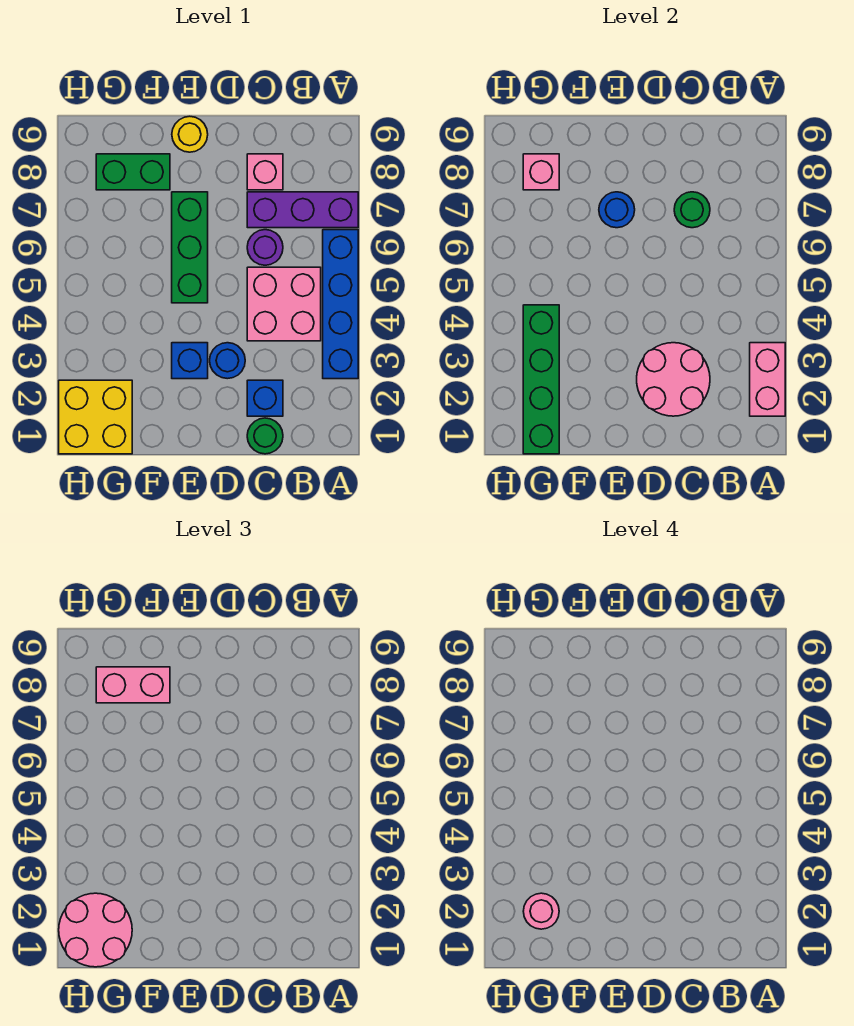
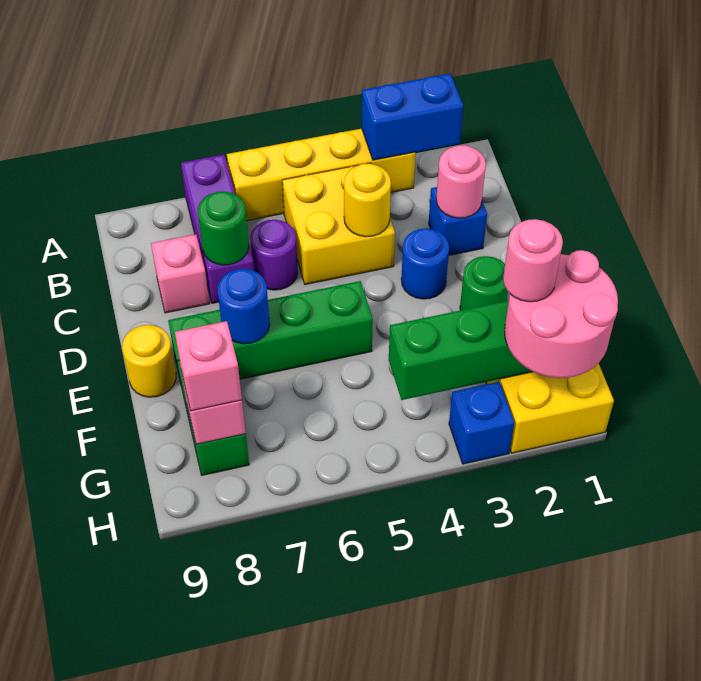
pink brick A2:A3 level 2 -> blue brick A2:A3 level 2
blue brick A3:A6 level 1 -> yellow brick A3:A6 level 1
pink brick B4:C5 level 1 -> yellow brick B4:C5 level 1
green round brick C1 level 1 -> green round brick E2 level 1
pink round brick C2:D3 level 2 -> pink round brick C2 level 2
none -> yellow round brick C4 level 2
blue brick E3 level 1 -> blue brick H3 level 1
green brick E5:E7 level 1 -> green brick E5:E8 level 1
pink brick F8:G8 level 3 -> pink brick G8 level 3

